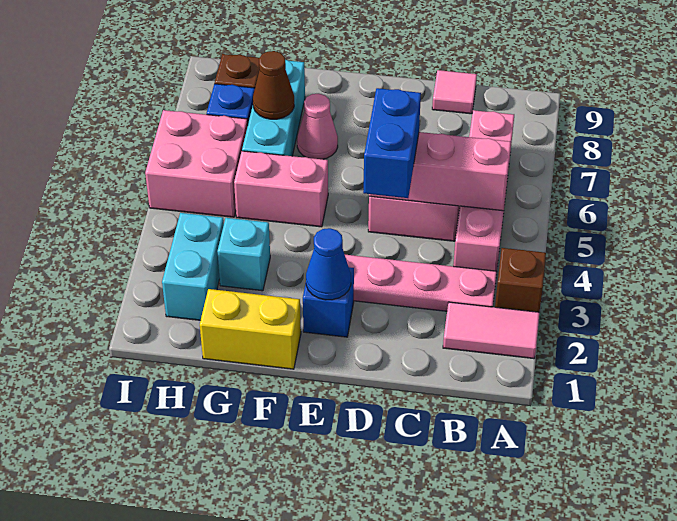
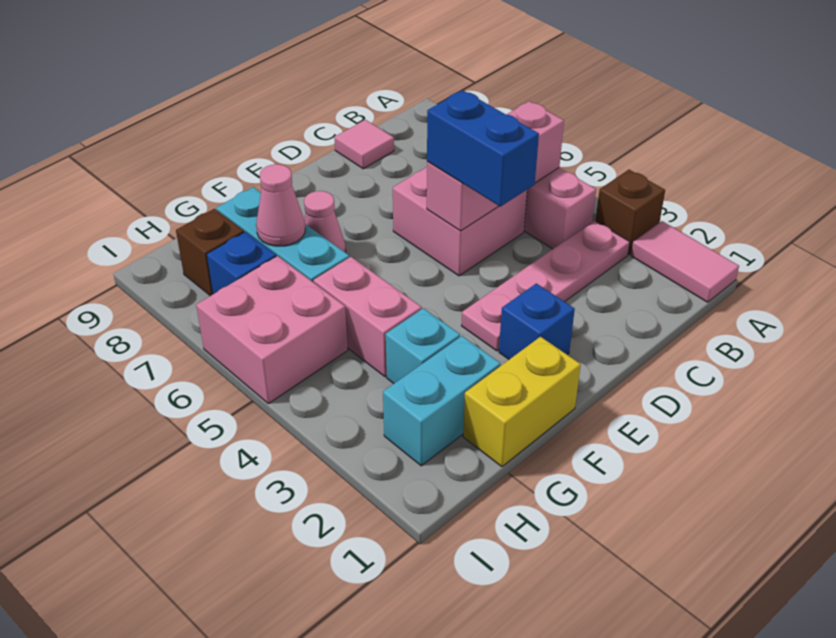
pink tile A2:B2 level 1 -> pink tile A1:A2 level 1
blue cone E2 level 2 -> none
pink brick F5:G5 level 1 -> pink brick G4:G5 level 1
brown cone G7 level 2 -> pink cone G7 level 2
cyan brick H2:H3 level 1 -> cyan brick G2:H2 level 1

